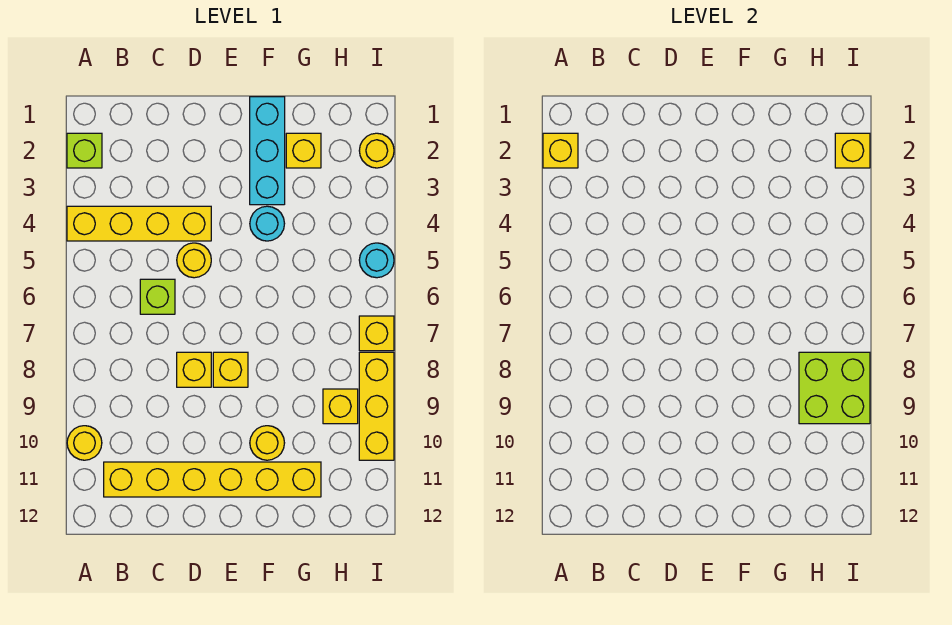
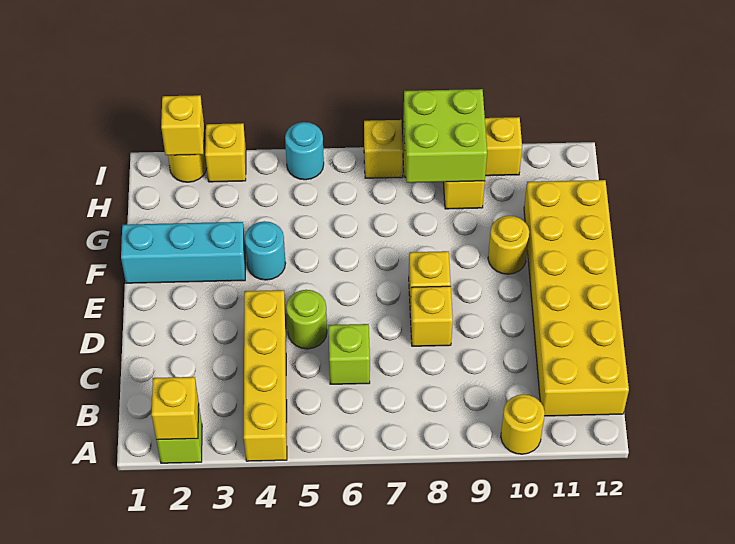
yellow brick B11:G11 level 1 -> yellow brick B11:G12 level 1
yellow round brick D5 level 1 -> lime round brick D5 level 1
yellow brick G2 level 1 -> yellow brick I3 level 1

